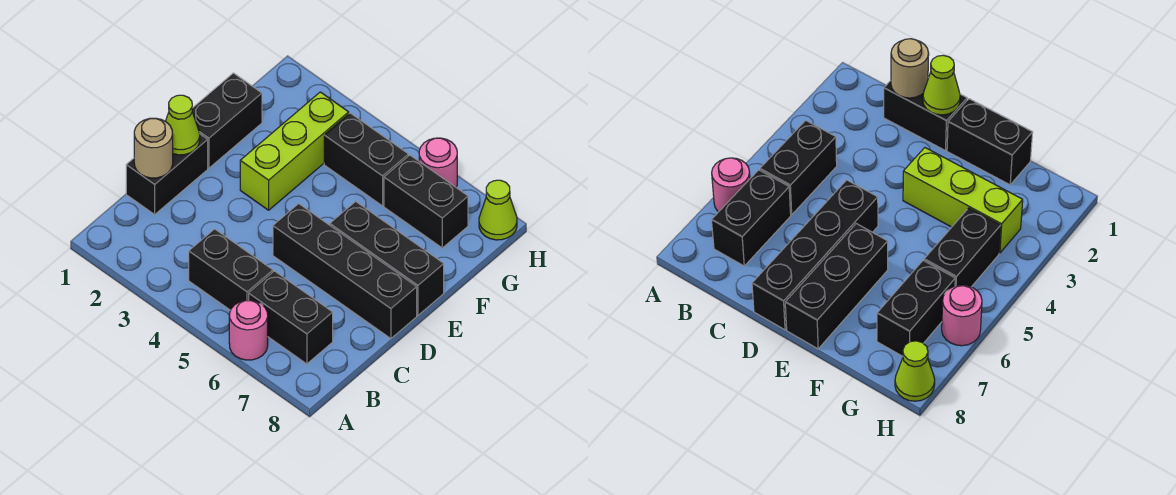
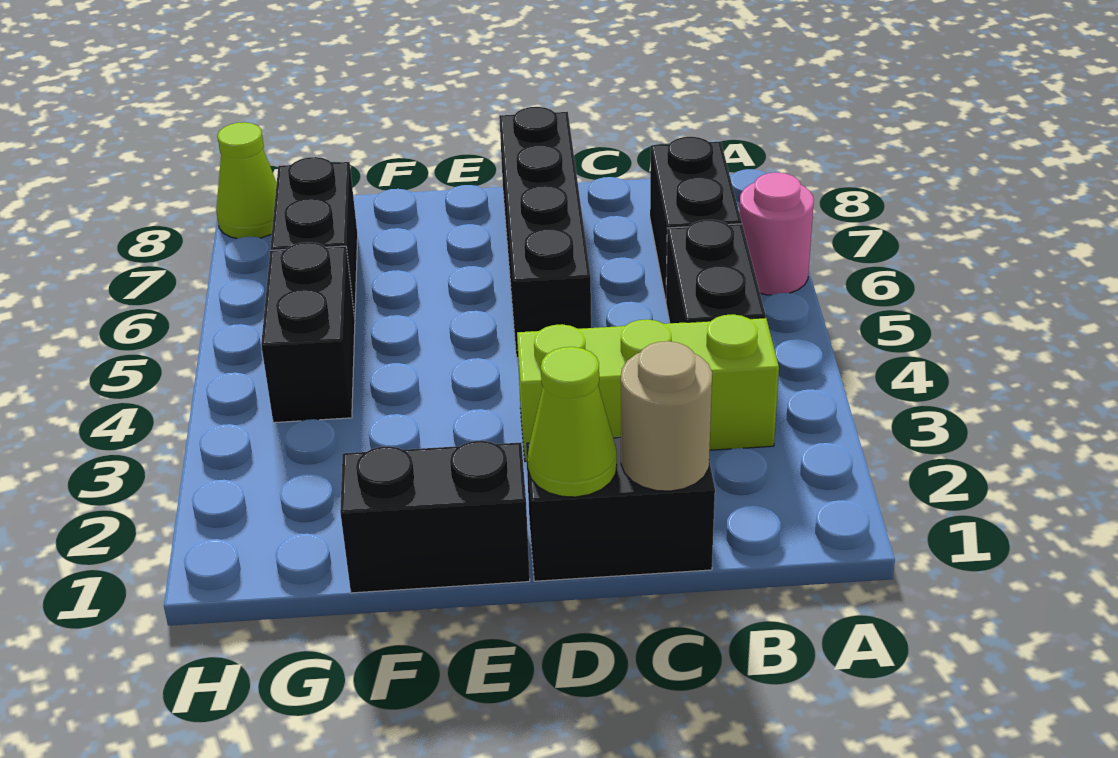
lime brick E3:G3 level 1 -> lime brick B3:D3 level 1
black brick E6:E8 level 1 -> none
pink round brick H6 level 1 -> none

